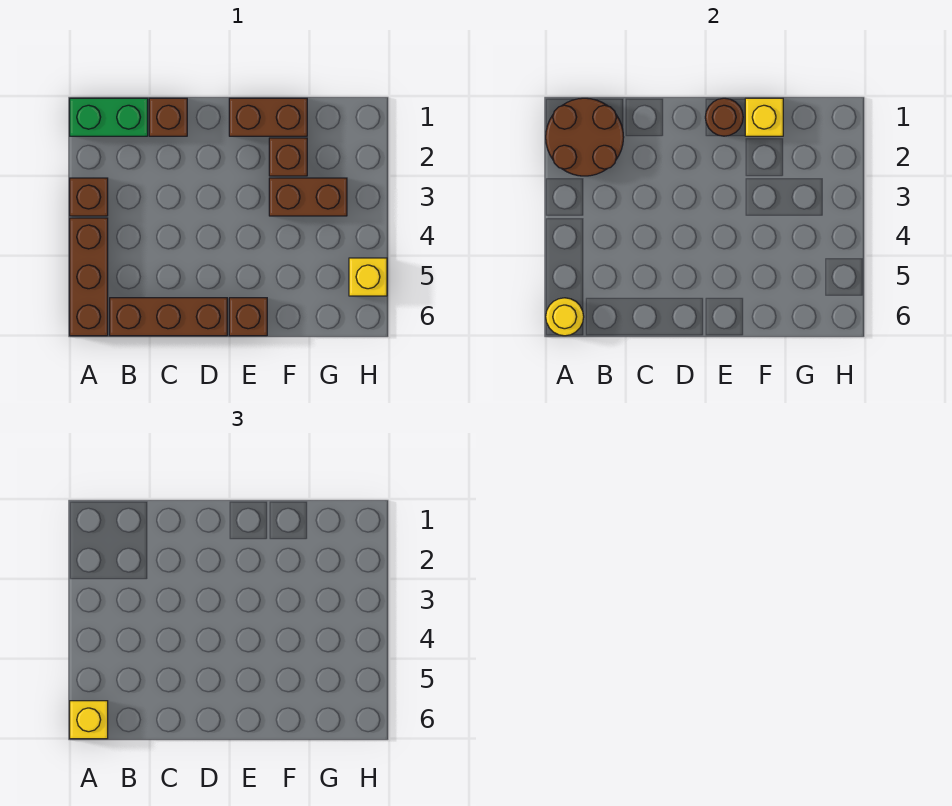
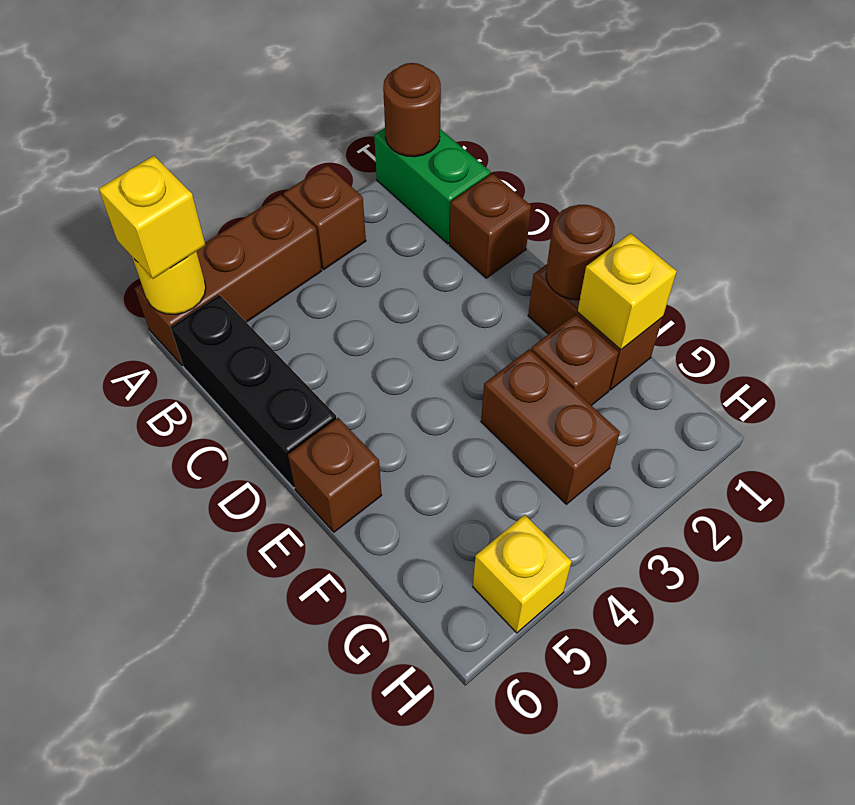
brown round brick A1:B2 level 2 -> brown round brick A1 level 2
brown brick B6:D6 level 1 -> black brick B6:D6 level 1

